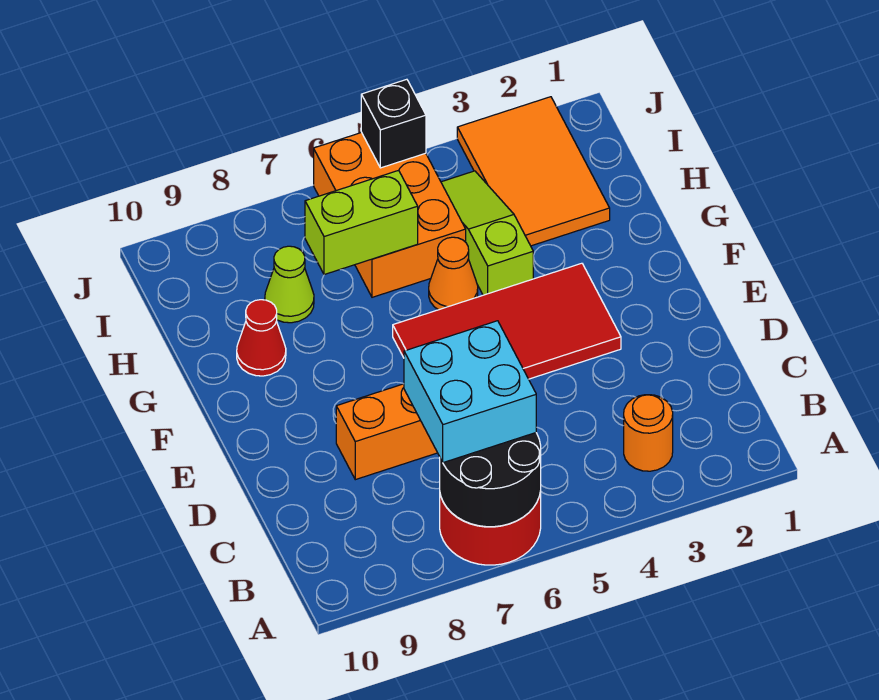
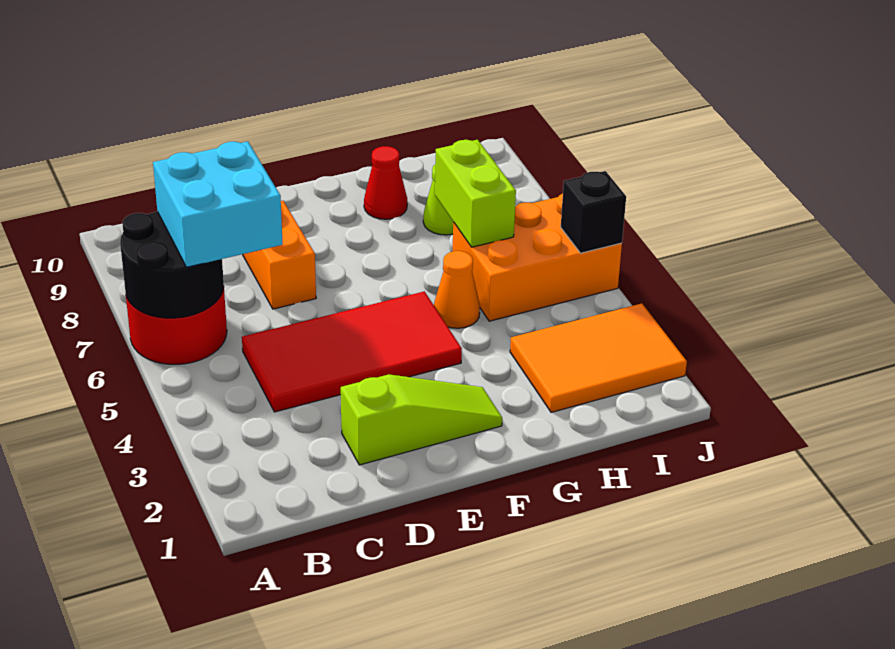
orange round brick B3 level 1 -> none
red tile E3:F6 level 1 -> red tile C4:F5 level 1
lime slope G4:I4 level 1 top G -> lime slope D2:F2 level 1 top D

